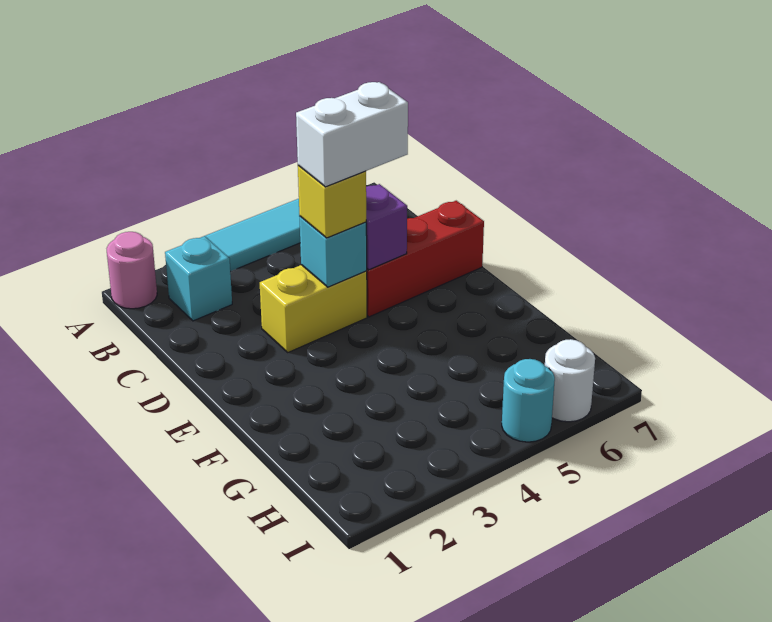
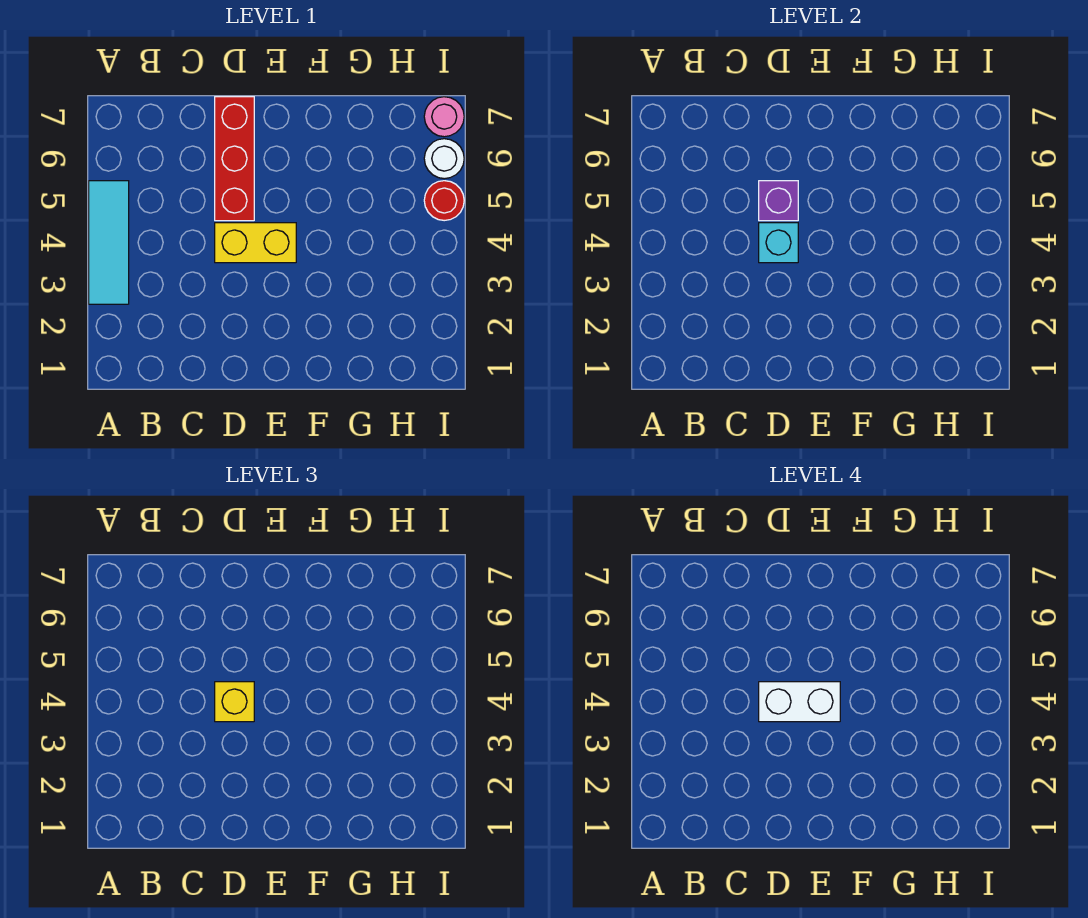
pink round brick A1 level 1 -> pink round brick I7 level 1
cyan brick B2 level 1 -> none
yellow brick D3:D4 level 1 -> yellow brick D4:E4 level 1
white brick D4:D5 level 4 -> white brick D4:E4 level 4
cyan round brick I5 level 1 -> red round brick I5 level 1

